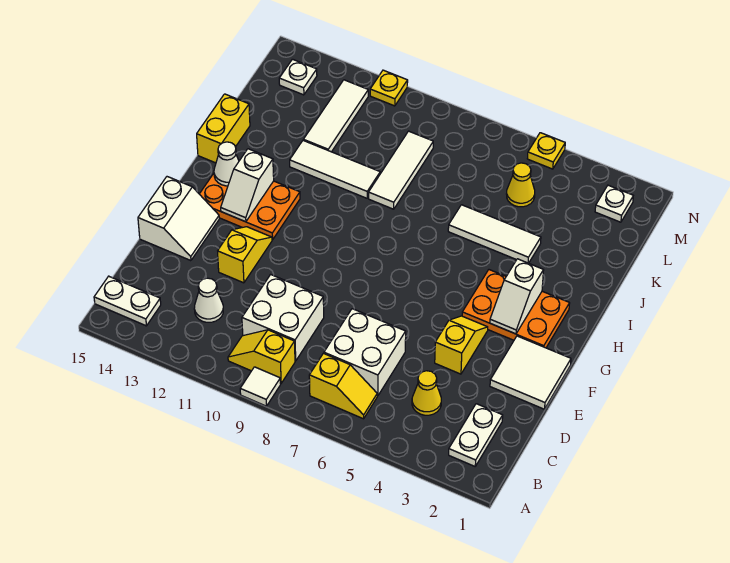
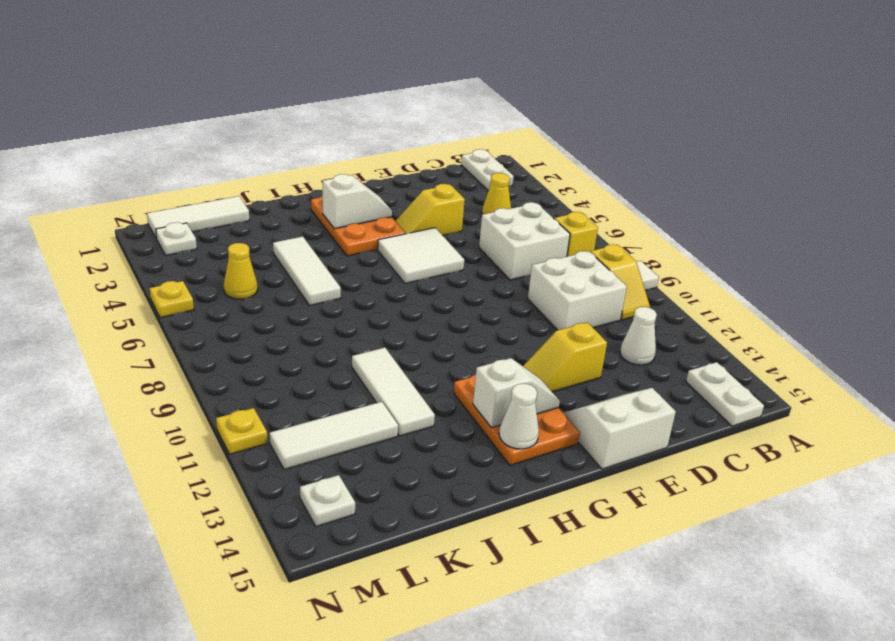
white plate B2:C2 level 1 -> white plate B1:B2 level 1
white tile E1:F2 level 1 -> white tile F5:G6 level 1
yellow brick I15:J15 level 1 -> none
white tile J9:L9 level 1 -> white tile K1:M1 level 1

